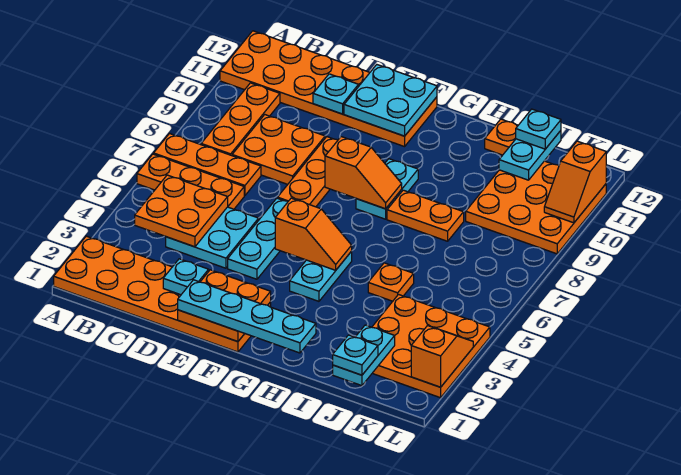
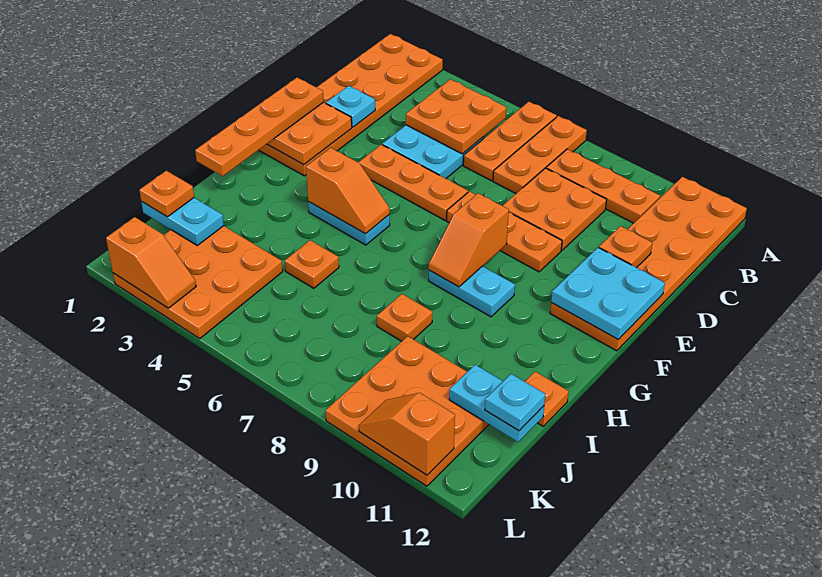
cyan plate D11 level 2 -> orange plate D11 level 2
cyan plate E1:H1 level 3 -> orange plate E1:H1 level 3
cyan plate E4:E6 level 1 -> orange plate E4:E6 level 1
orange slope F5:G5 level 2 top F -> orange slope G4:G5 level 2 top 4
orange plate H8:I8 level 1 -> orange plate I8 level 1
cyan plate J1 level 3 -> orange plate J1 level 3

